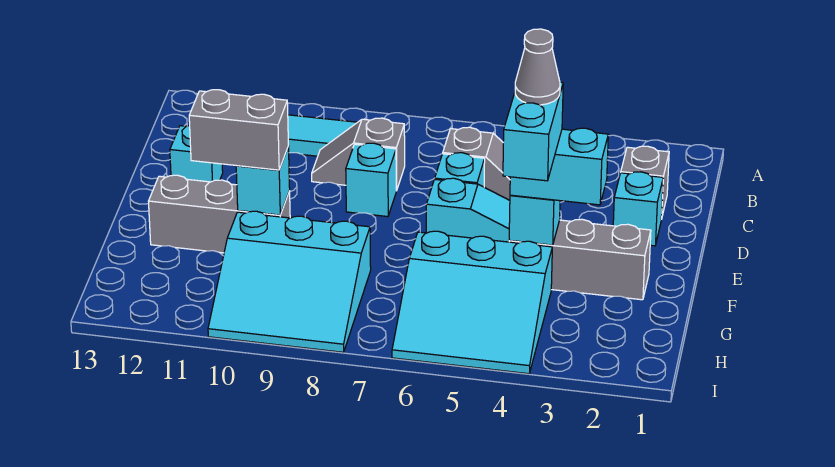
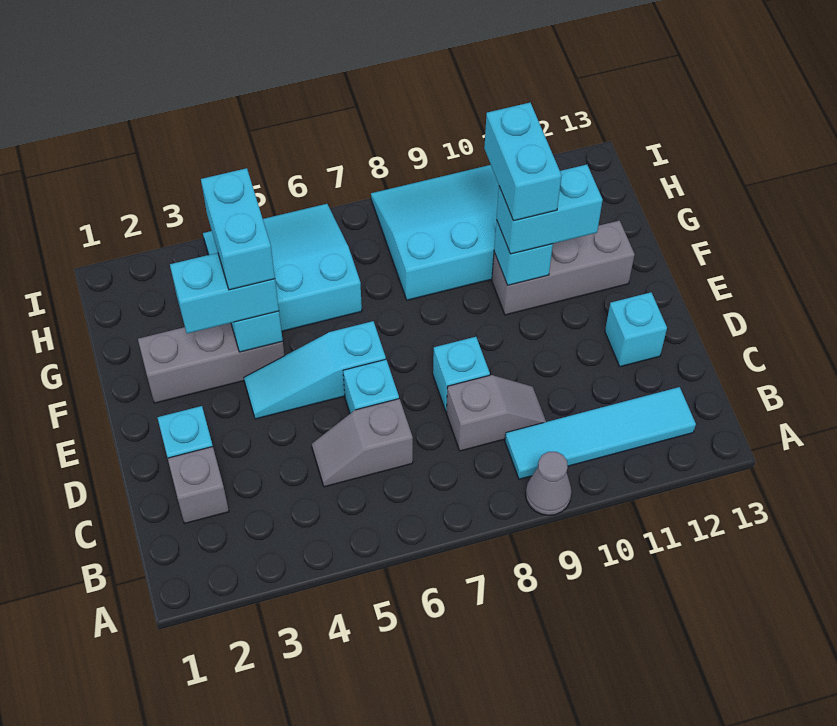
grey cone F4 level 5 -> grey cone A9 level 1
grey brick F10:F11 level 3 -> cyan brick F10:F11 level 3
none -> cyan brick F10:G10 level 4

